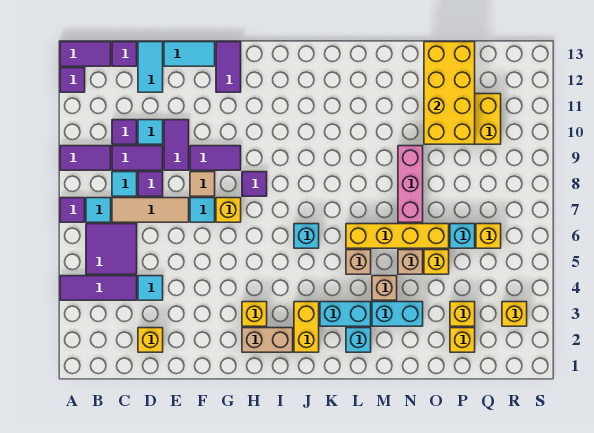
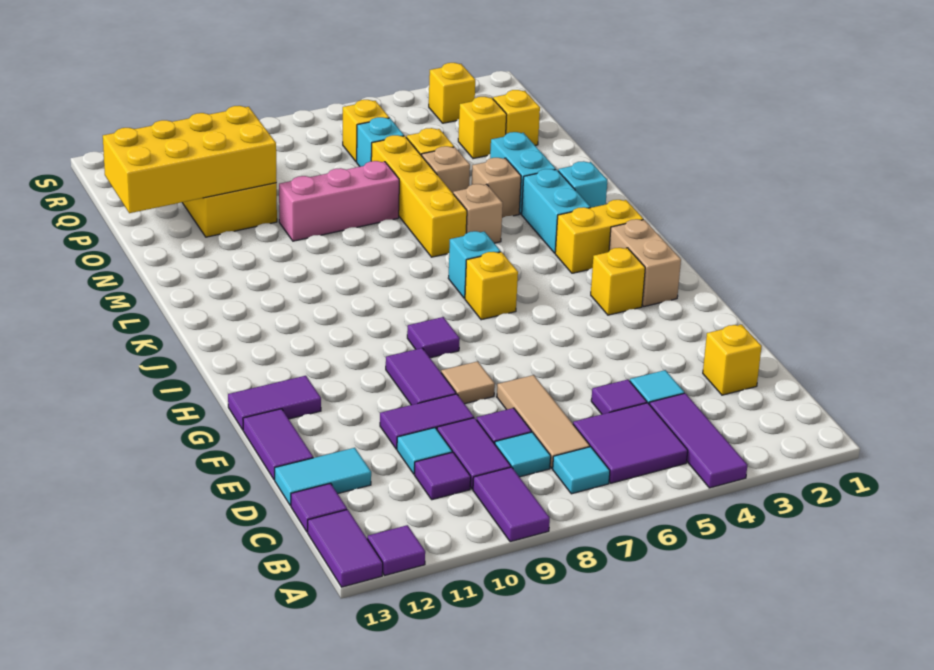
purple tile A7 level 1 -> purple tile D5 level 1
cyan tile E13:F13 level 1 -> purple tile E13:F13 level 1
cyan tile F7 level 1 -> none
yellow brick G7 level 1 -> yellow brick I6 level 1

